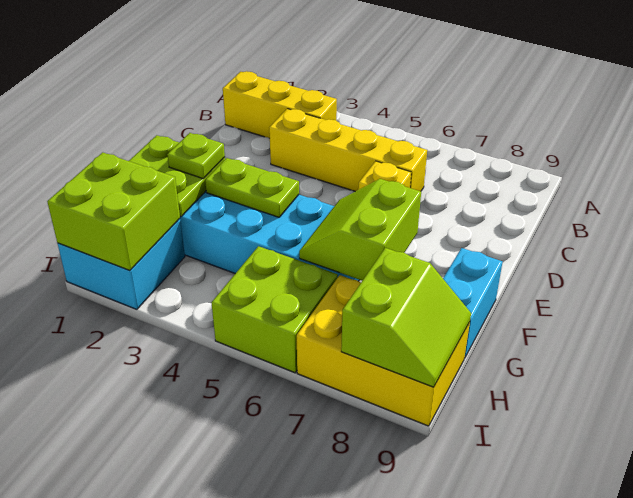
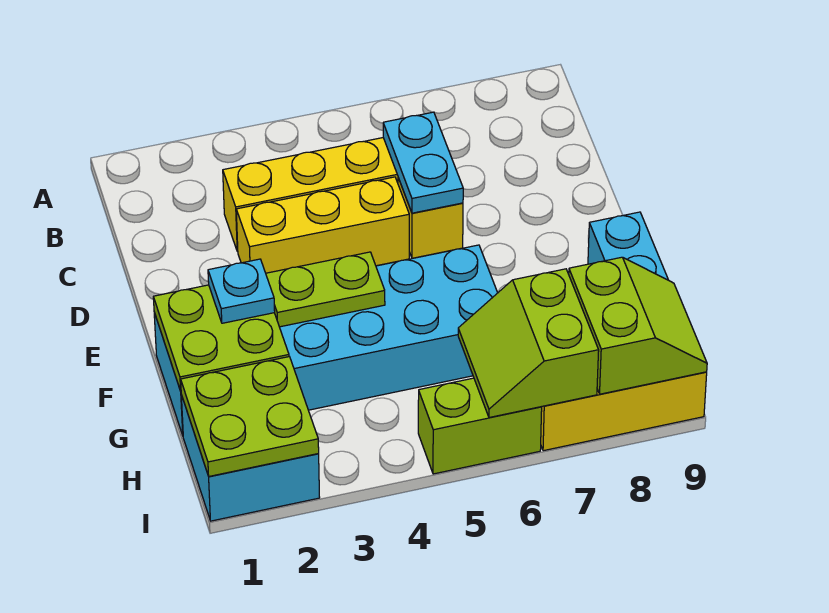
yellow brick B1:B3 level 1 -> yellow brick D3:D5 level 1
none -> cyan plate C6:D6 level 2
lime plate F2 level 3 -> cyan plate F2 level 3
lime slope F6:G7 level 2 top 7 -> lime slope H6:I7 level 2 top 7
lime brick H1:I2 level 2 -> lime plate H1:I2 level 2
lime brick H5:I6 level 1 -> lime brick I5:I6 level 1

